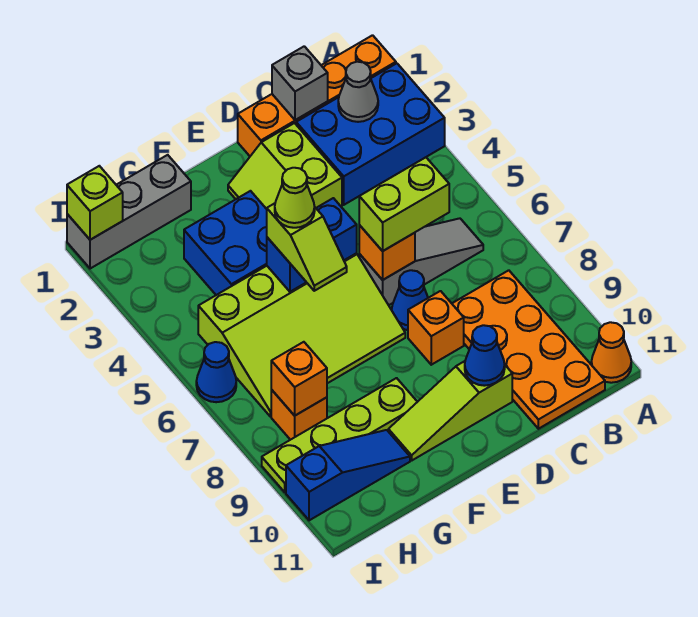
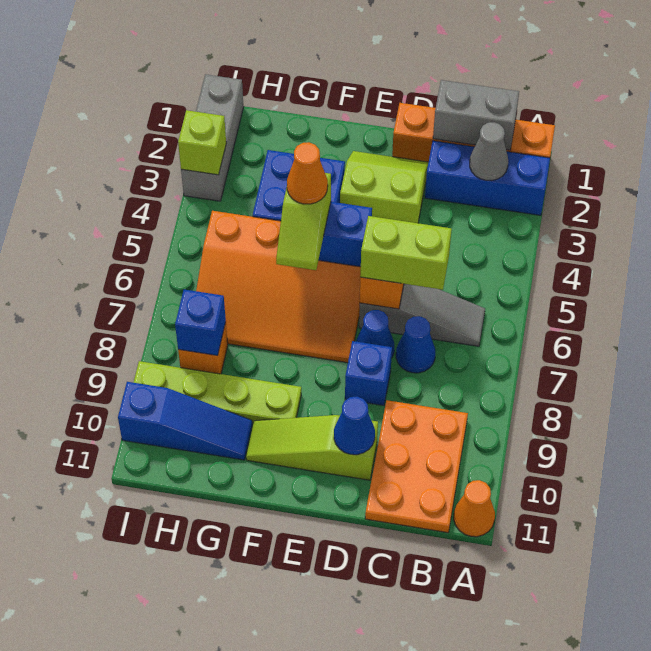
blue brick A2:C3 level 1 -> blue brick A2:C2 level 1
orange plate B8:C11 level 1 -> orange plate B9:C11 level 1
grey brick C1 level 2 -> grey brick B1:C1 level 2
lime slope D2:E3 level 1 top D -> lime slope D2:E3 level 1 top 3
orange brick D8 level 1 -> blue brick D8 level 1
lime slope E5:H7 level 1 top 5 -> orange slope E5:H7 level 1 top 5
lime cone F5 level 4 -> orange cone F5 level 4
grey brick G1:I1 level 1 -> grey brick I1:I3 level 1
orange brick H8 level 2 -> blue brick H8 level 2
lime brick I1 level 2 -> lime brick I3 level 2
blue cone I6 level 1 -> blue cone C7 level 1

